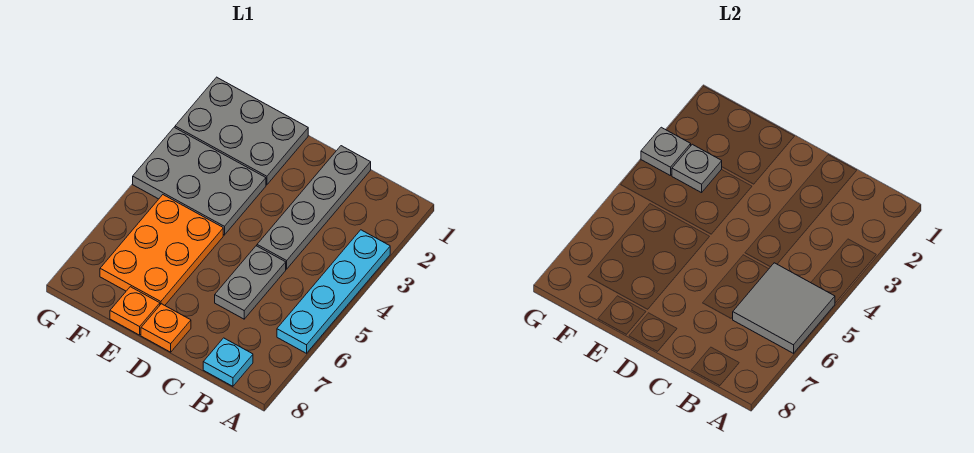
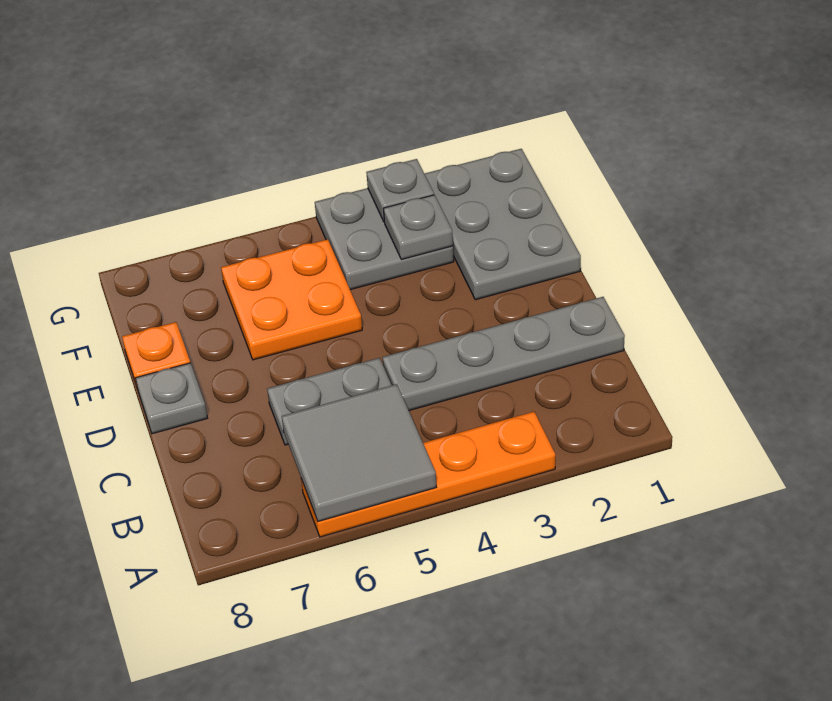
cyan plate A3:A6 level 1 -> orange plate A3:A6 level 1
cyan plate B8 level 1 -> none
orange plate D8 level 1 -> grey plate D8 level 1
grey plate E3:G4 level 1 -> grey plate F3:G4 level 1
orange plate E5:F7 level 1 -> orange plate E5:F6 level 1

